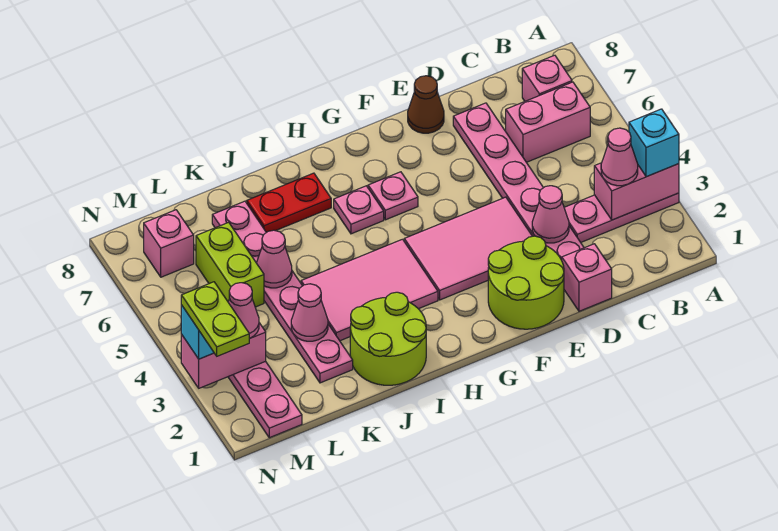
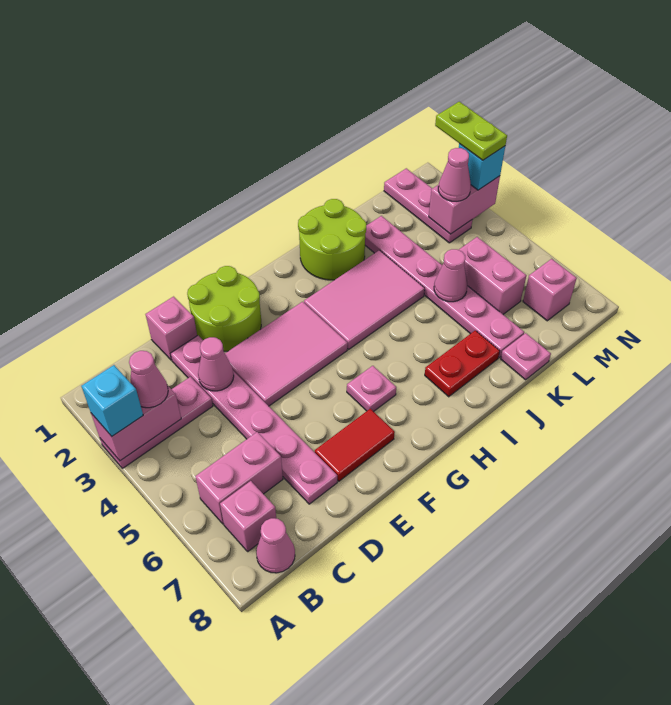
none -> red tile E7:F7 level 1
brown cone E8 level 1 -> none
pink plate H6 level 1 -> pink plate K8 level 1
pink cone K3 level 2 -> pink cone B8 level 1
lime brick L5:L6 level 1 -> pink brick L5:L6 level 1

